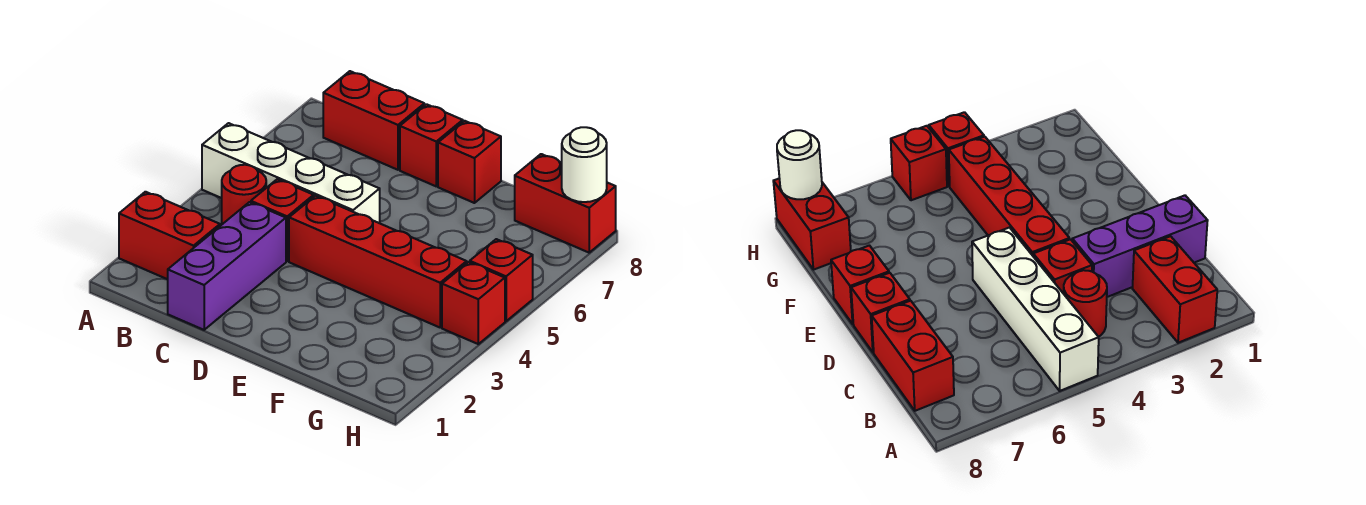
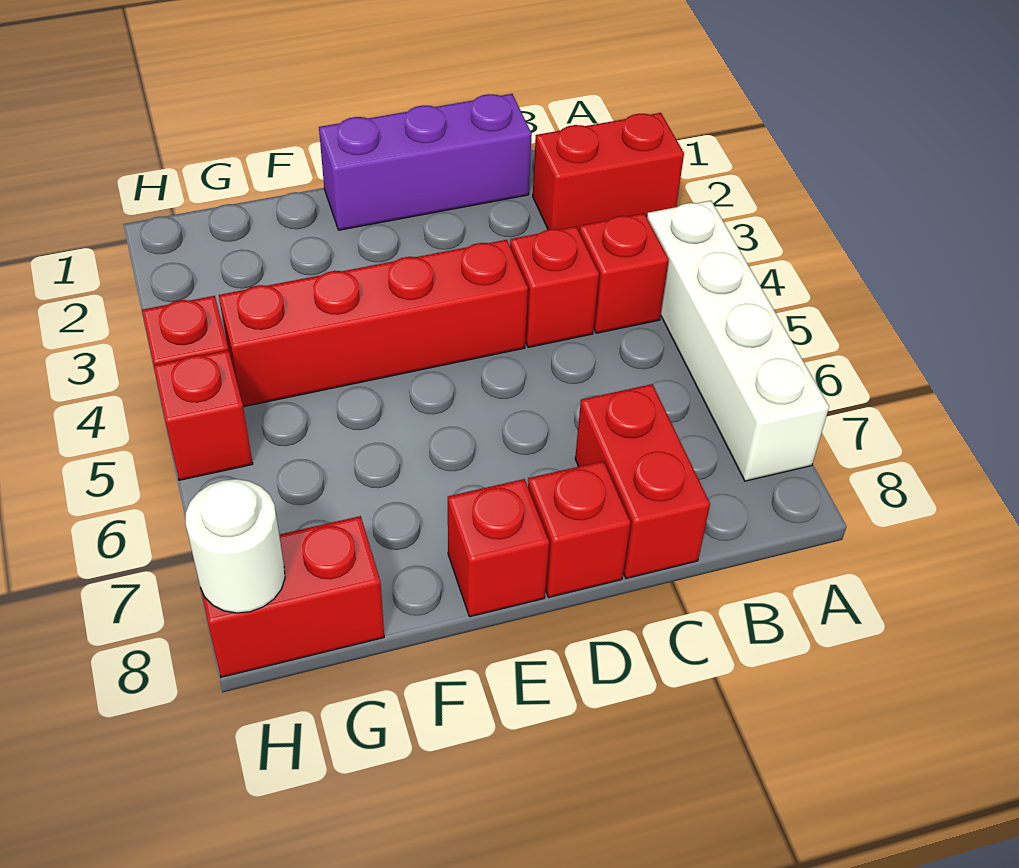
white brick A5:D5 level 1 -> white brick A4:A7 level 1
red round brick B4 level 1 -> red brick B4 level 1
red brick B8:C8 level 1 -> red brick C7:C8 level 1
purple brick C1:C3 level 1 -> purple brick C1:E1 level 1

